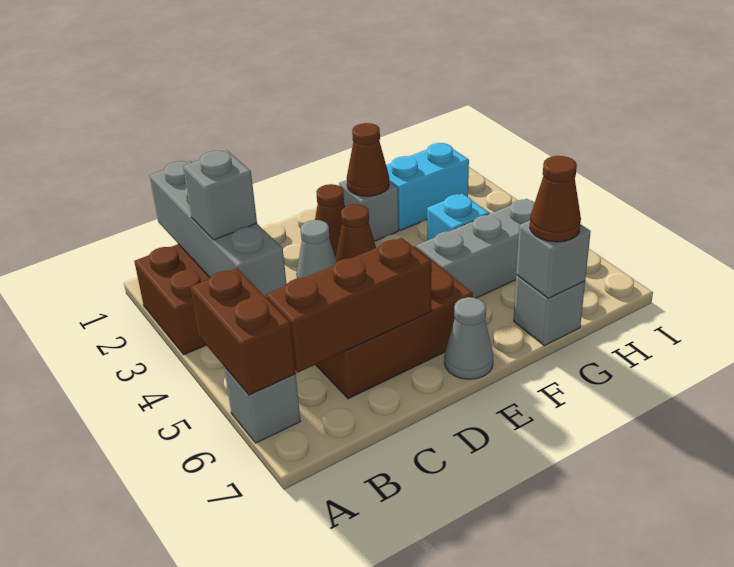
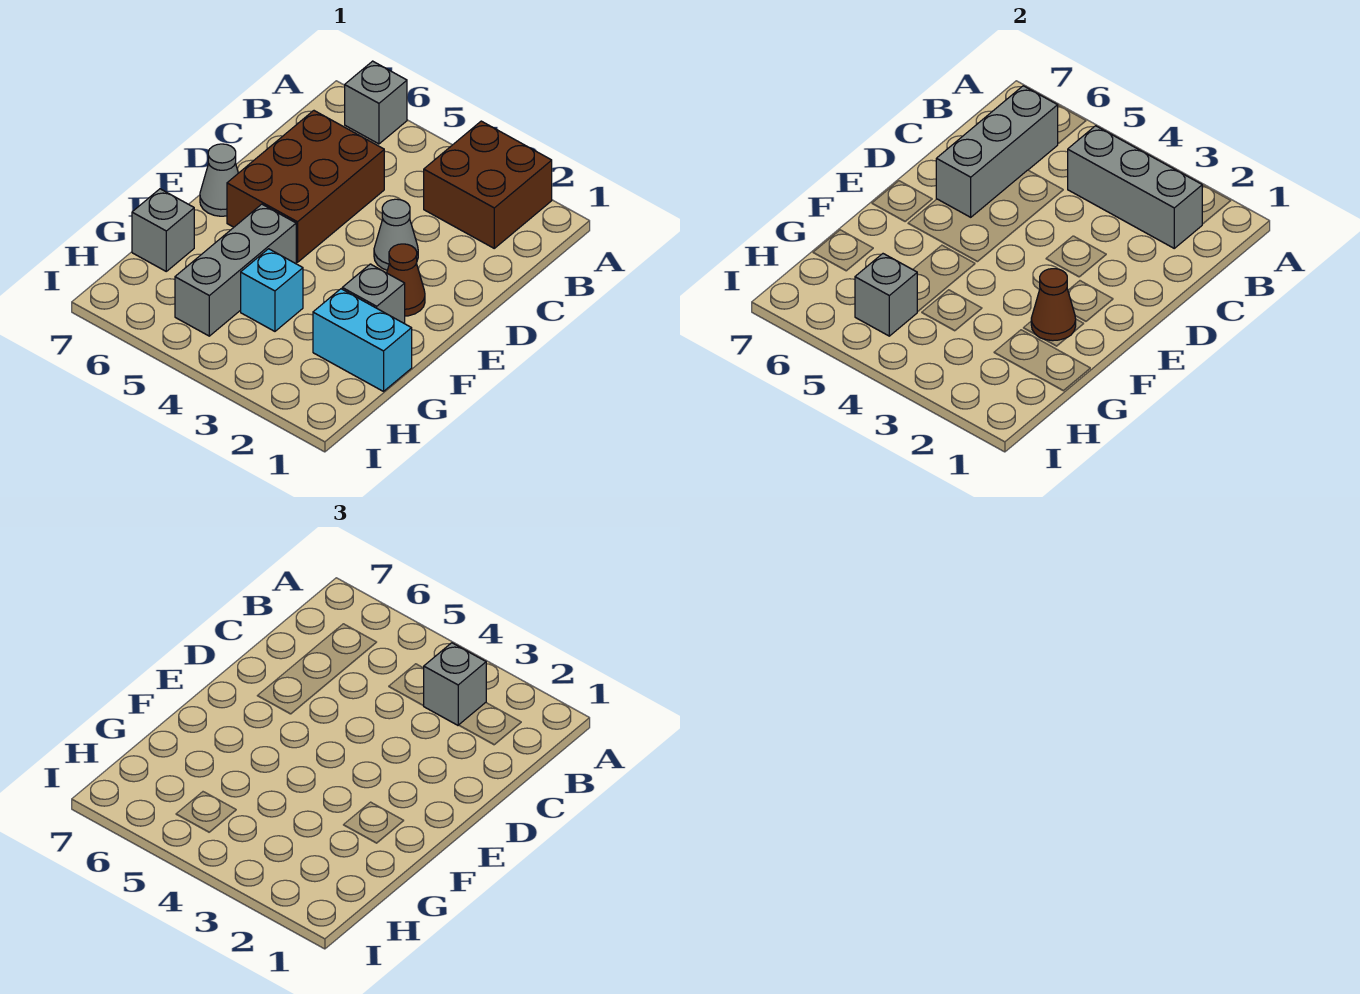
brown brick A5:A6 level 2 -> none
grey brick B1:B4 level 2 -> grey brick B2:B4 level 2
brown brick B6:D6 level 2 -> grey brick B6:D6 level 2
brown cone E3 level 1 -> none
cyan brick G2:H2 level 1 -> cyan brick G1:G2 level 1
grey brick G7 level 2 -> grey brick H5 level 2
brown cone G7 level 3 -> none

